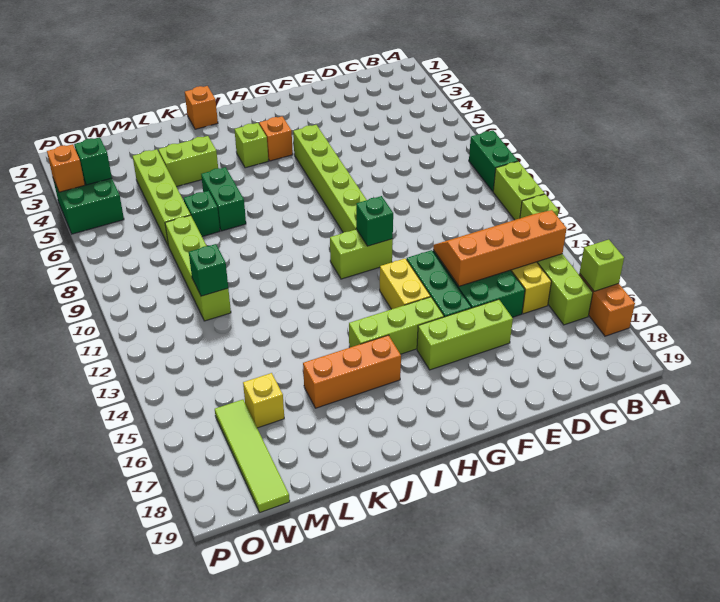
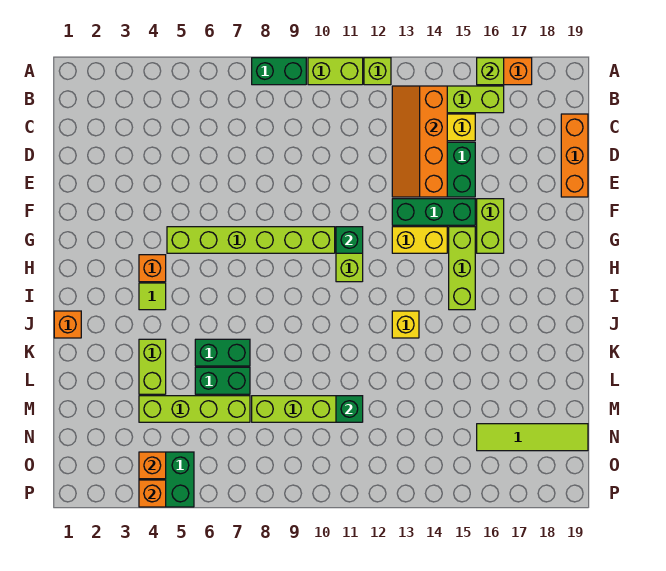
lime brick E16:G16 level 1 -> lime brick F16:G16 level 1
lime brick I4 level 1 -> lime tile I4 level 1
orange brick I16:K16 level 1 -> orange brick C19:E19 level 1
green brick L7 level 1 -> green brick L6:L7 level 1
yellow brick M16 level 1 -> yellow brick J13 level 1
green brick O4 level 2 -> orange brick O4 level 2

